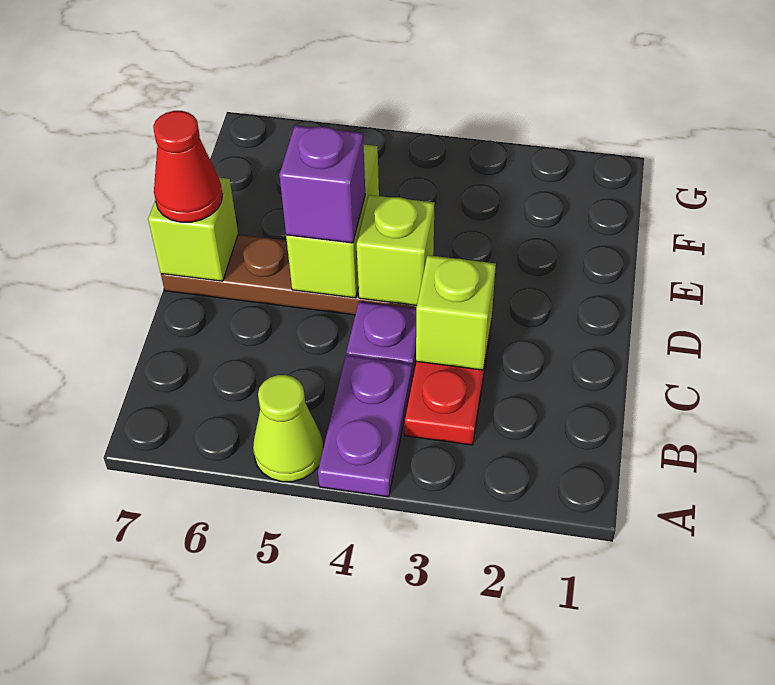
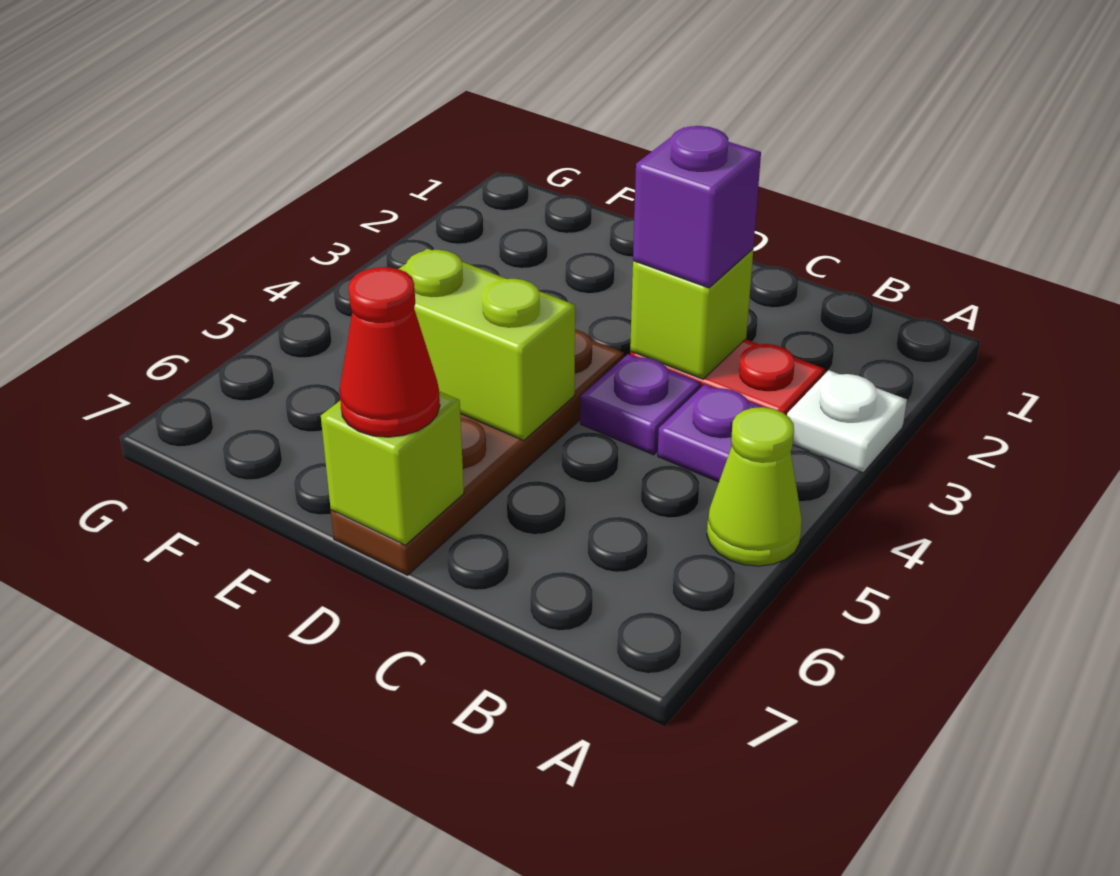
none -> white plate A3 level 1
purple plate A4:B4 level 1 -> purple plate B4 level 1
lime brick D4 level 2 -> none
purple brick D5 level 3 -> purple brick C3 level 3

